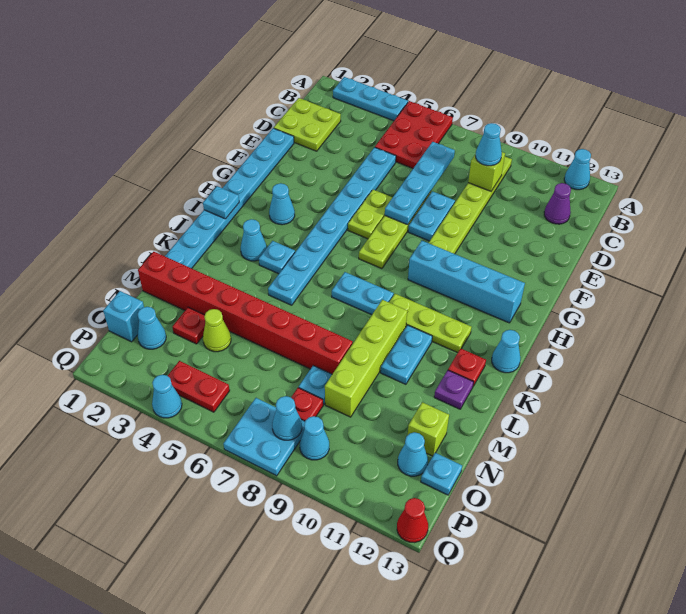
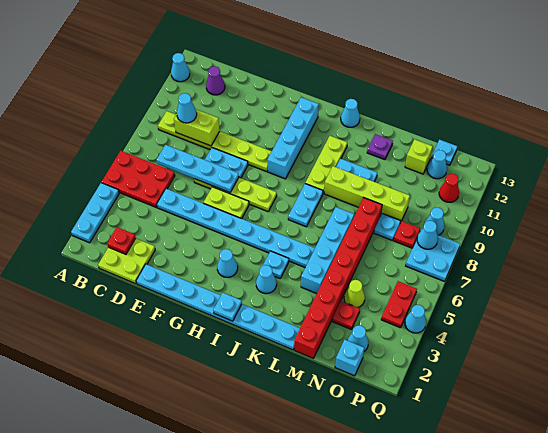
lime brick C9 level 2 -> lime brick C9:D9 level 2
red plate K12 level 1 -> red plate C2 level 2
none -> cyan brick L4:L7 level 1
red cone Q13 level 1 -> red cone P11 level 1

